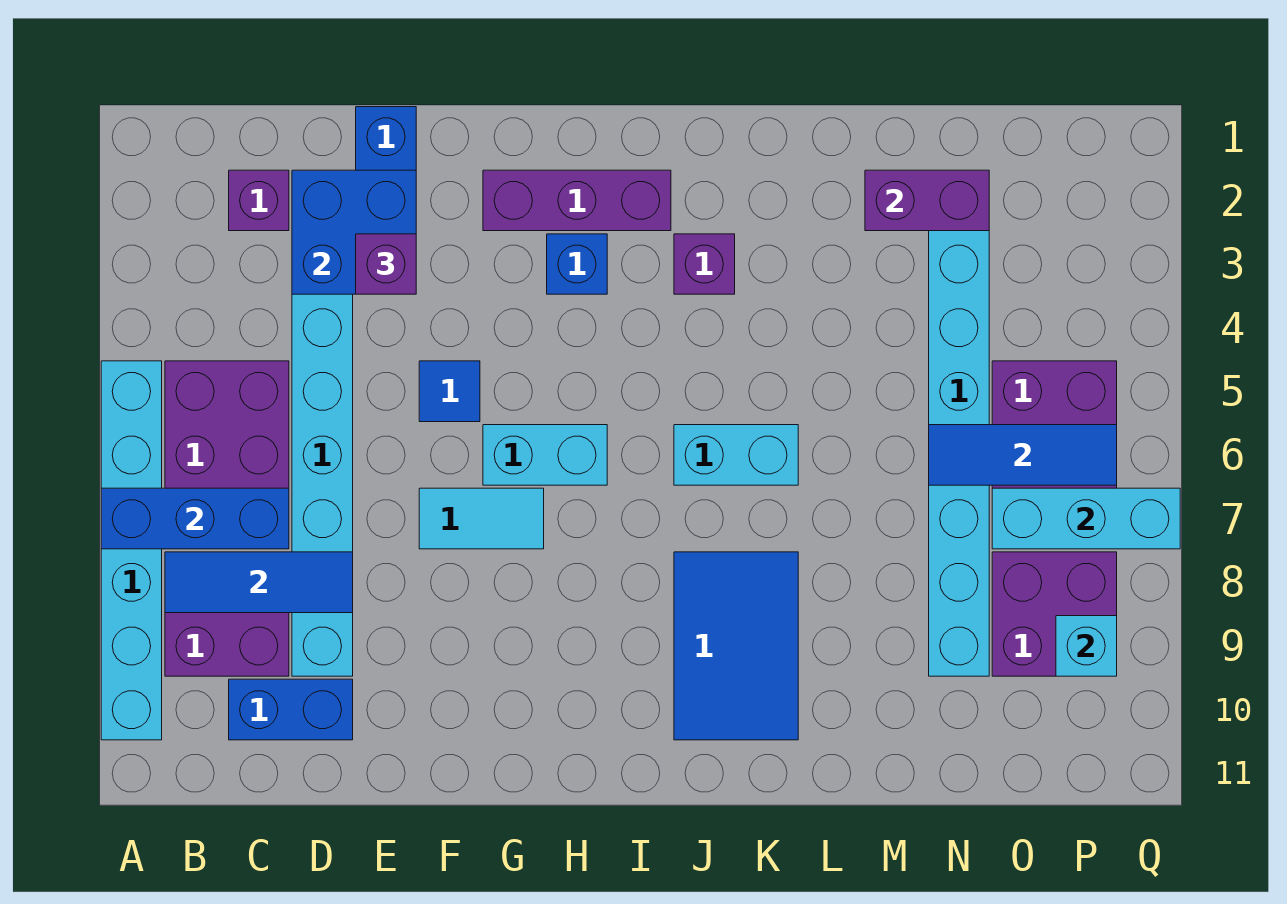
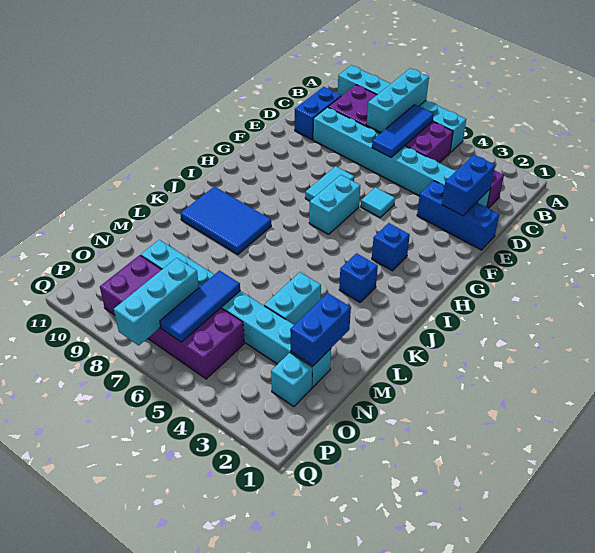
blue brick A7:C7 level 2 -> cyan brick A7:C7 level 2
blue tile B8:D8 level 2 -> blue tile B6:D6 level 2
blue brick D2:E3 level 2 -> blue brick D2:E2 level 2
purple brick E3 level 3 -> none
blue tile F5 level 1 -> cyan tile F5 level 1
purple brick G2:I2 level 1 -> none
purple brick J3 level 1 -> blue brick J3 level 1
cyan brick J6:K6 level 1 -> cyan brick L4:M4 level 1
purple brick M2:N2 level 2 -> blue brick M2:N2 level 2
cyan brick P9 level 2 -> cyan brick O2 level 1

